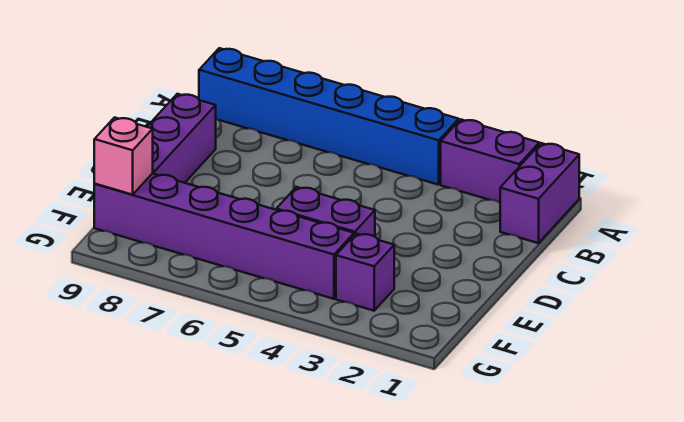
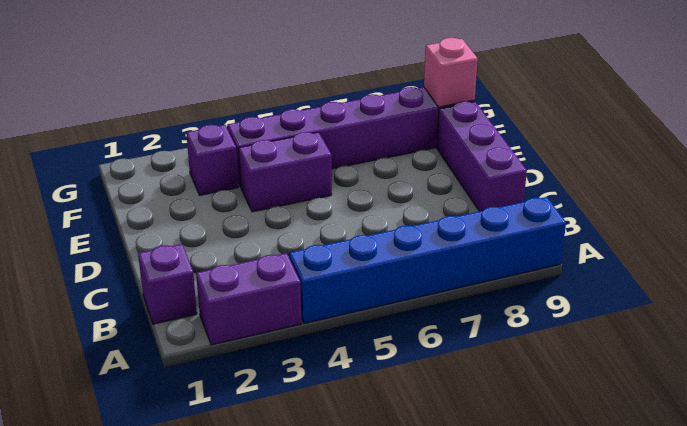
purple brick A1:B1 level 1 -> purple brick B1 level 1

